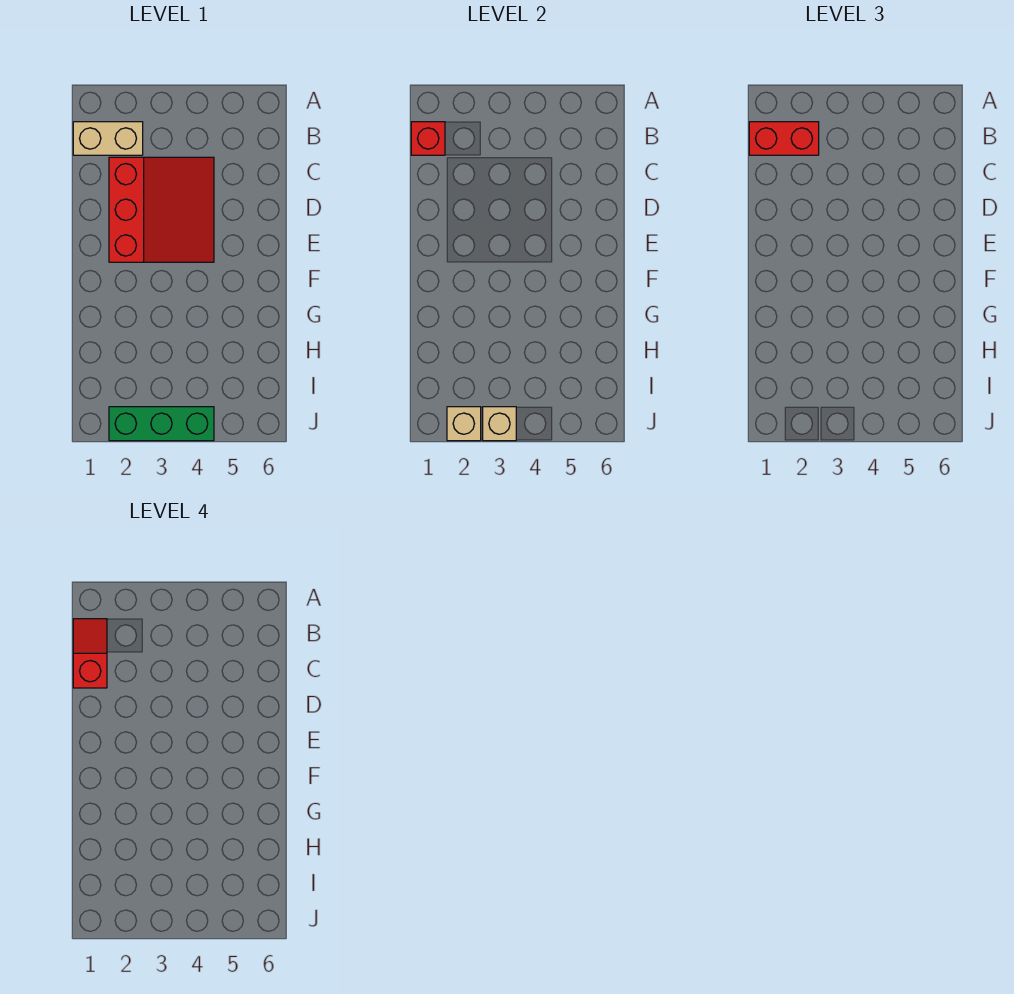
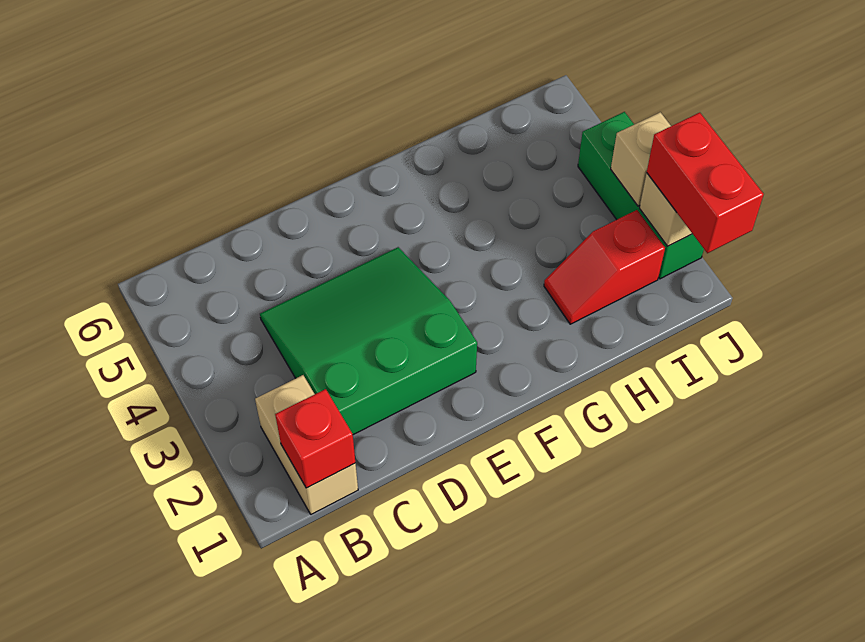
red brick B1:B2 level 3 -> red brick J1:J2 level 3
red slope B1:C1 level 4 top C -> red slope H2:I2 level 1 top I
red slope C2:E4 level 1 top 2 -> green slope C2:E4 level 1 top 2

